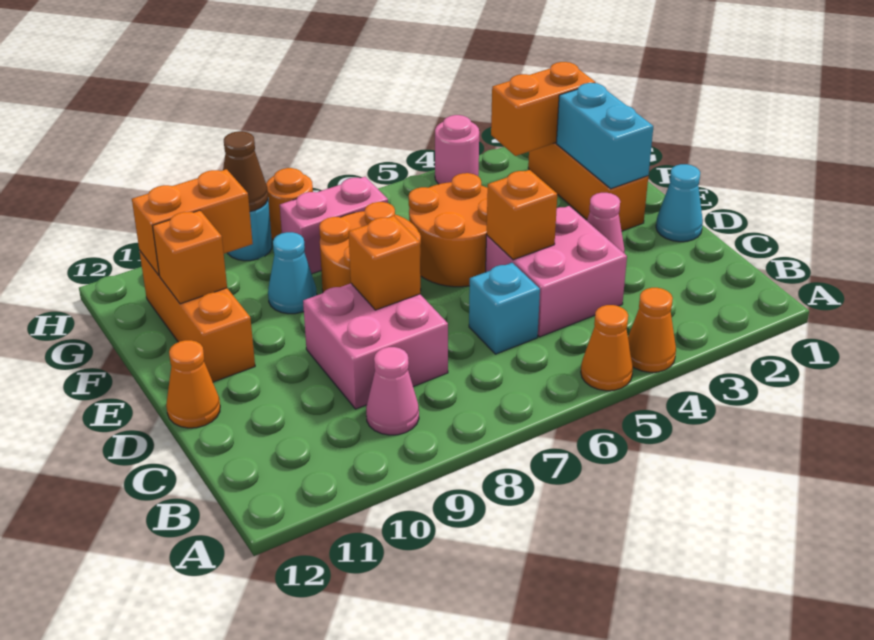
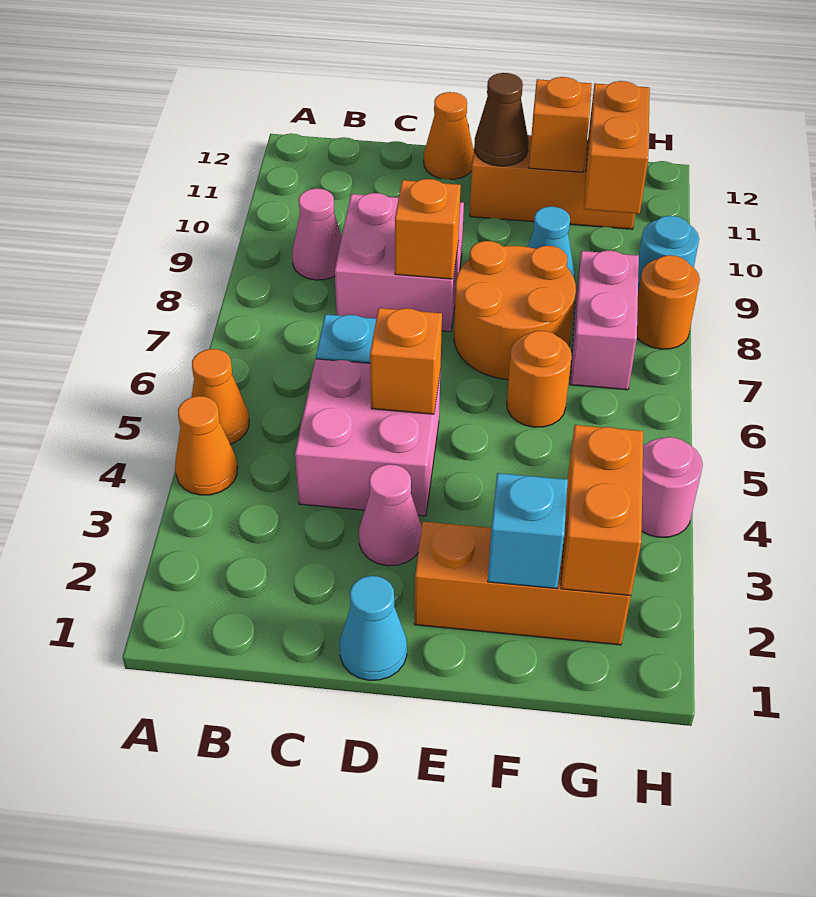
cyan brick E2:F2 level 2 -> cyan brick F2 level 2
orange round brick E5:F6 level 1 -> orange round brick F6 level 1
brown cone H9 level 2 -> brown cone E11 level 2

